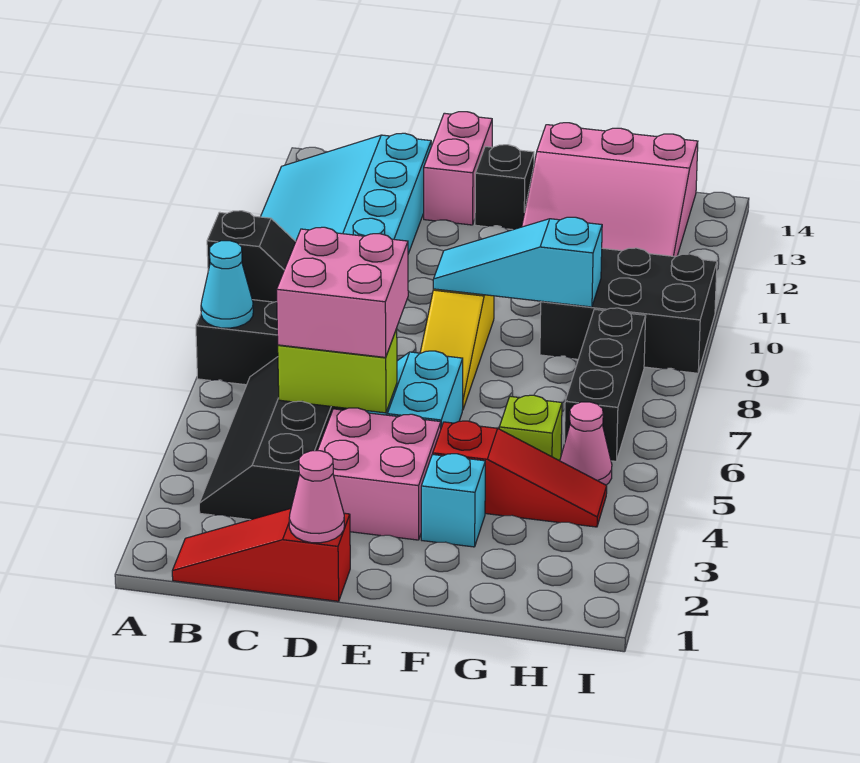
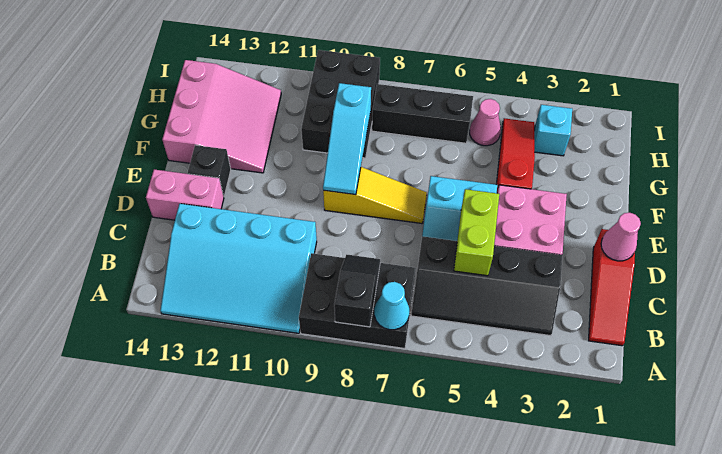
pink brick C5:D6 level 3 -> none
cyan brick F3 level 1 -> cyan brick H3 level 1
lime brick G5 level 1 -> none

